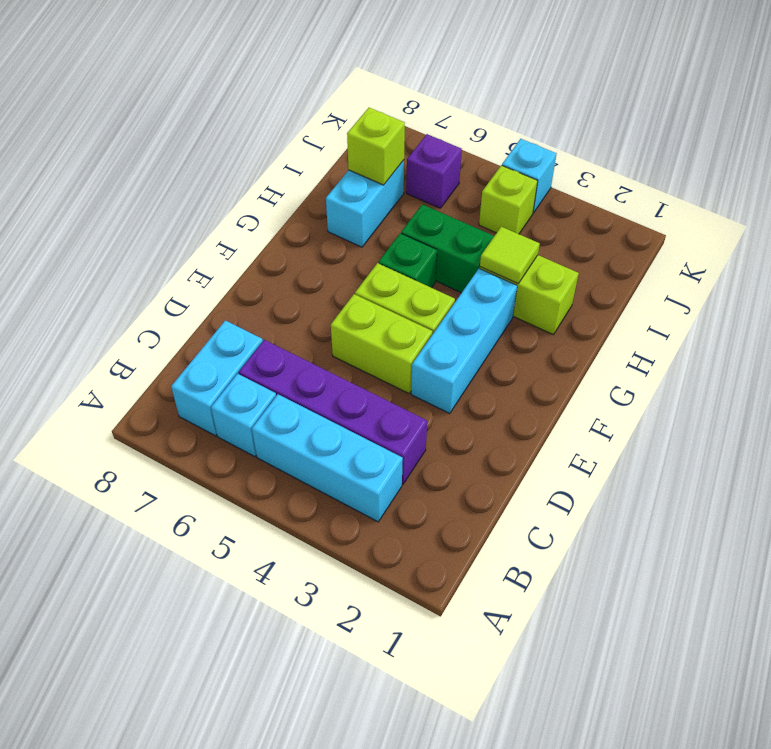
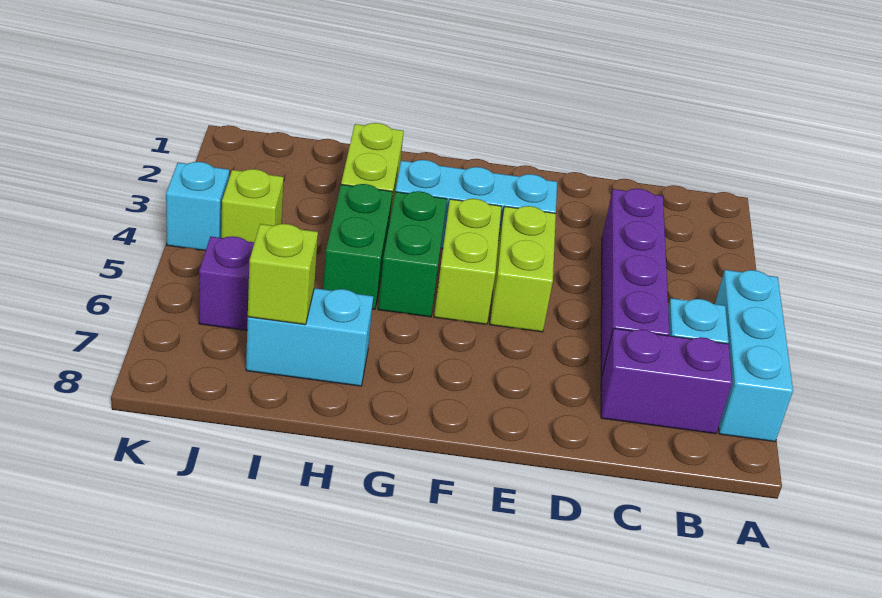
cyan brick B3:B5 level 1 -> cyan brick A5:A7 level 1
cyan brick B7:C7 level 1 -> purple brick B7:C7 level 1
green brick G5 level 1 -> green brick G4:G5 level 1
lime tile H3 level 2 -> none

